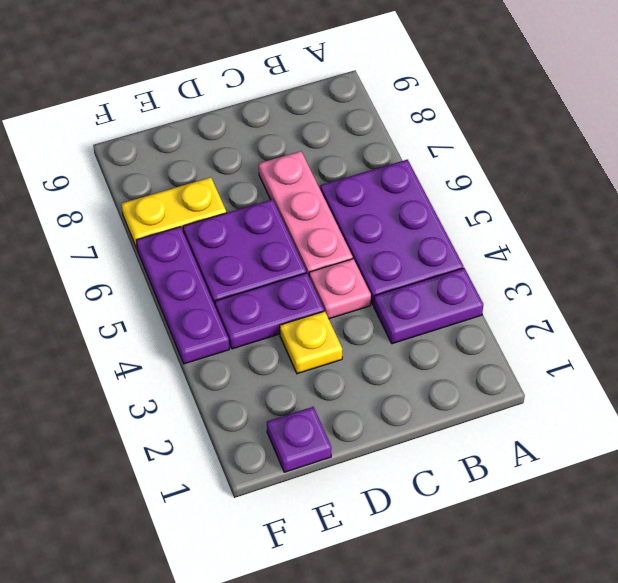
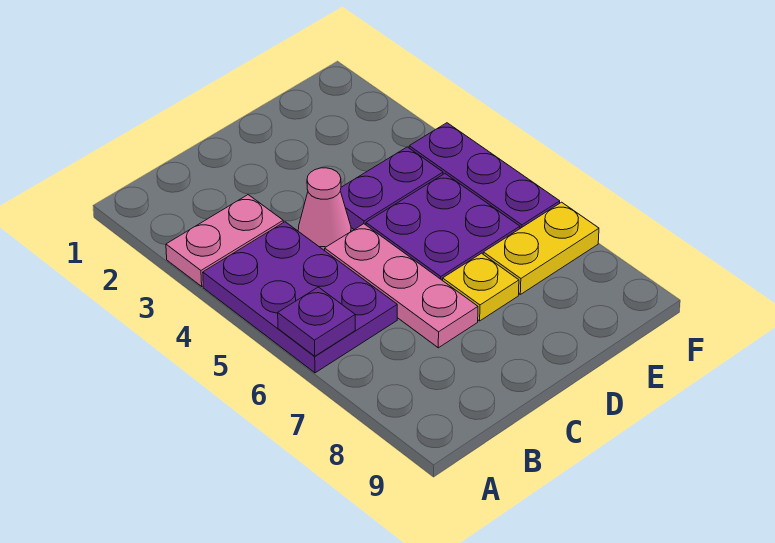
purple plate A3:B3 level 1 -> pink plate A3:B3 level 1
pink plate C4 level 1 -> pink cone C4 level 1
yellow plate D3 level 1 -> yellow plate D7 level 1
purple plate E1 level 1 -> purple plate A6 level 2

